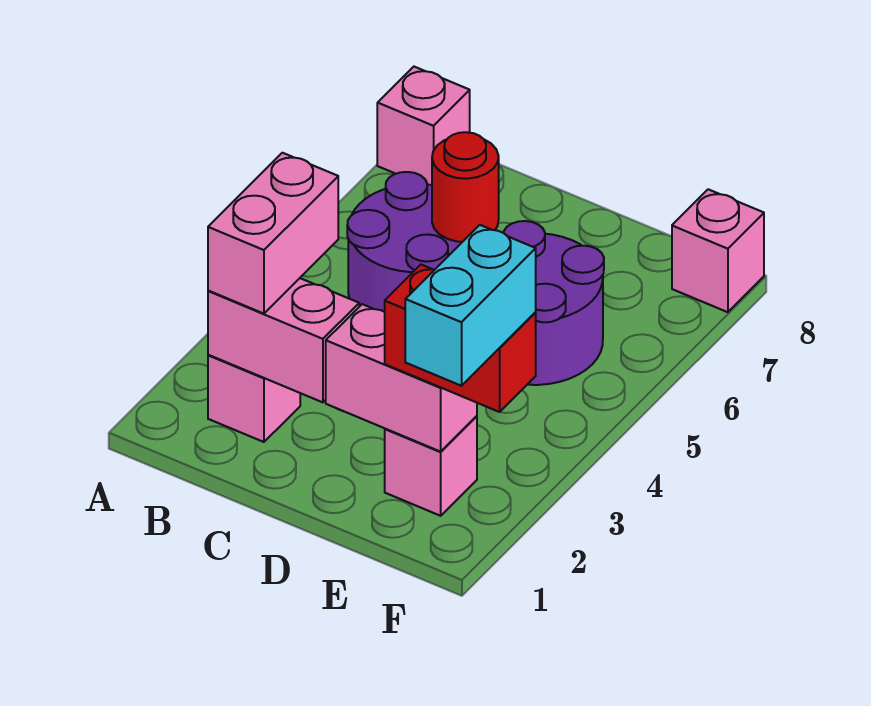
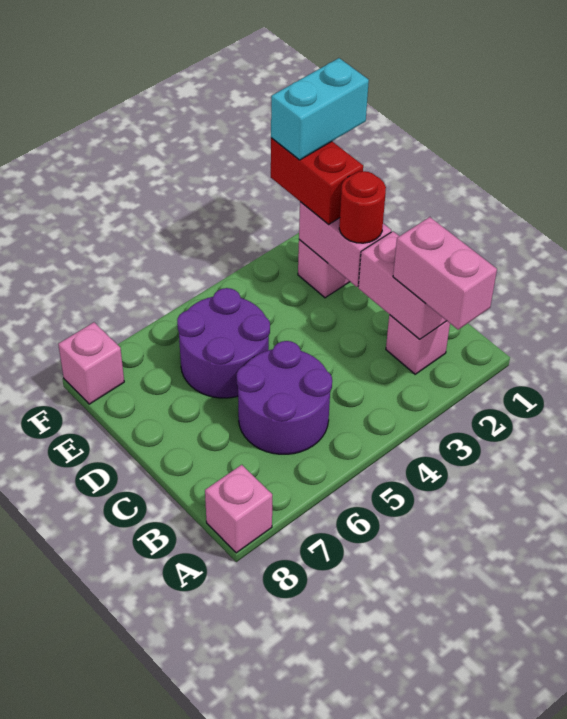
pink brick B2:B3 level 3 -> pink brick A2:B2 level 3
red round brick C6 level 2 -> red round brick D2 level 3

